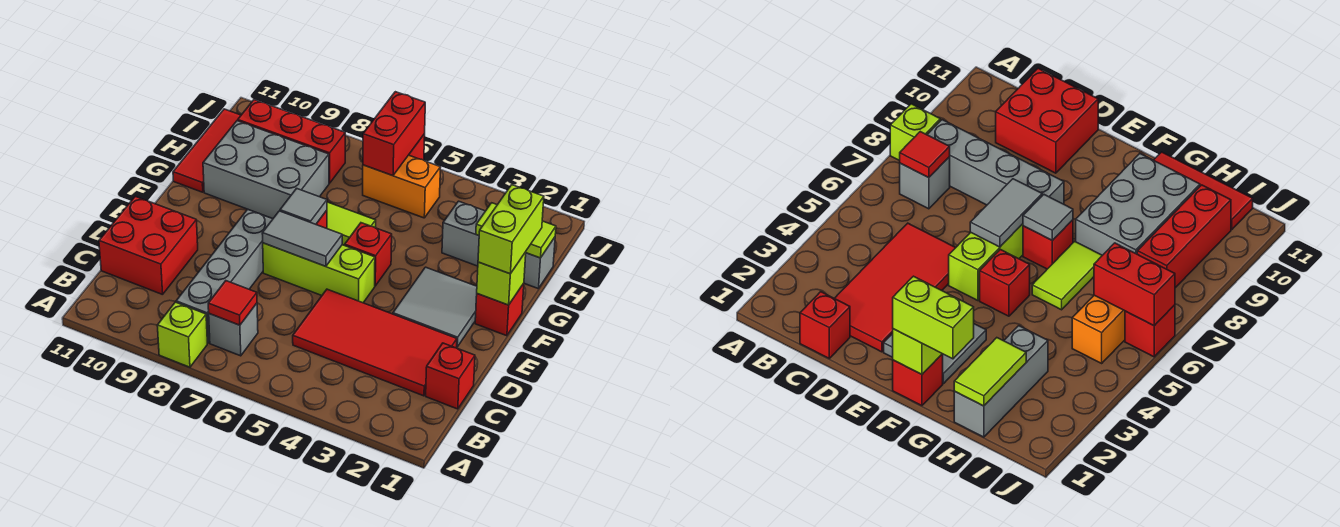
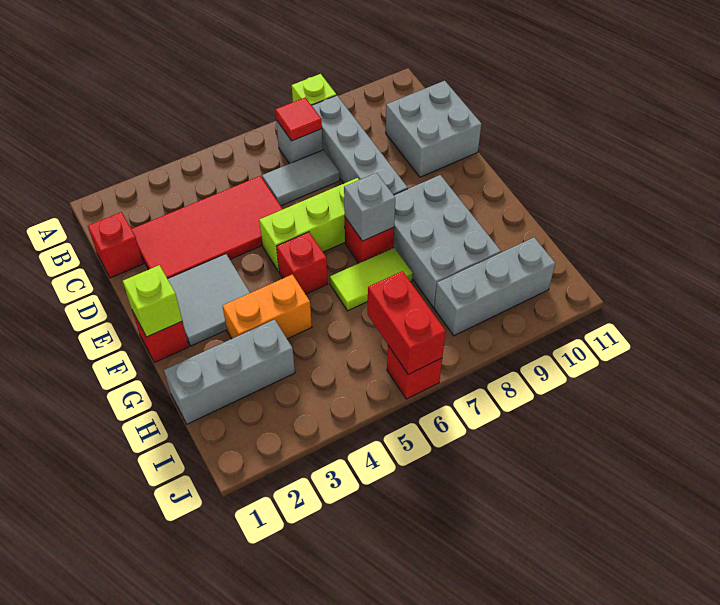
red brick C10:D11 level 1 -> grey brick C10:D11 level 1
grey tile E6:E7 level 2 -> grey tile C6:C7 level 1
lime brick F1:G1 level 3 -> none
grey tile F7 level 2 -> grey brick F7 level 2
grey brick G8:H10 level 1 -> grey brick F8:H9 level 1
red tile G11:I11 level 1 -> none
lime tile H1:H2 level 2 -> none
orange brick I5:I6 level 1 -> orange brick G3:G4 level 1
red brick I8:I10 level 1 -> grey brick I8:I10 level 1

